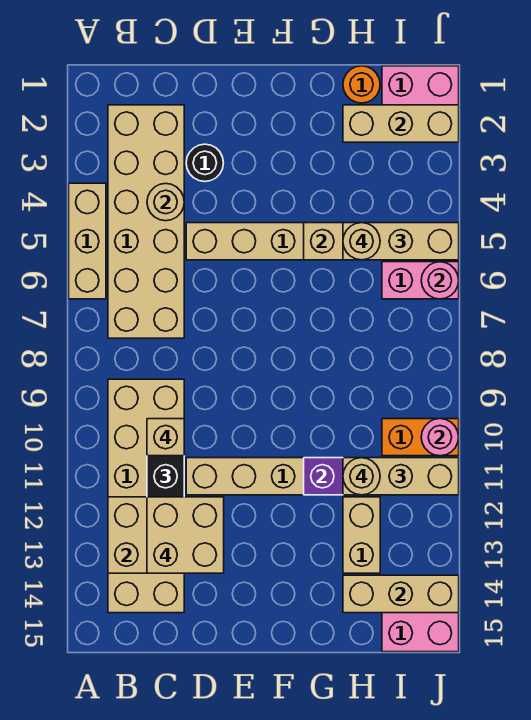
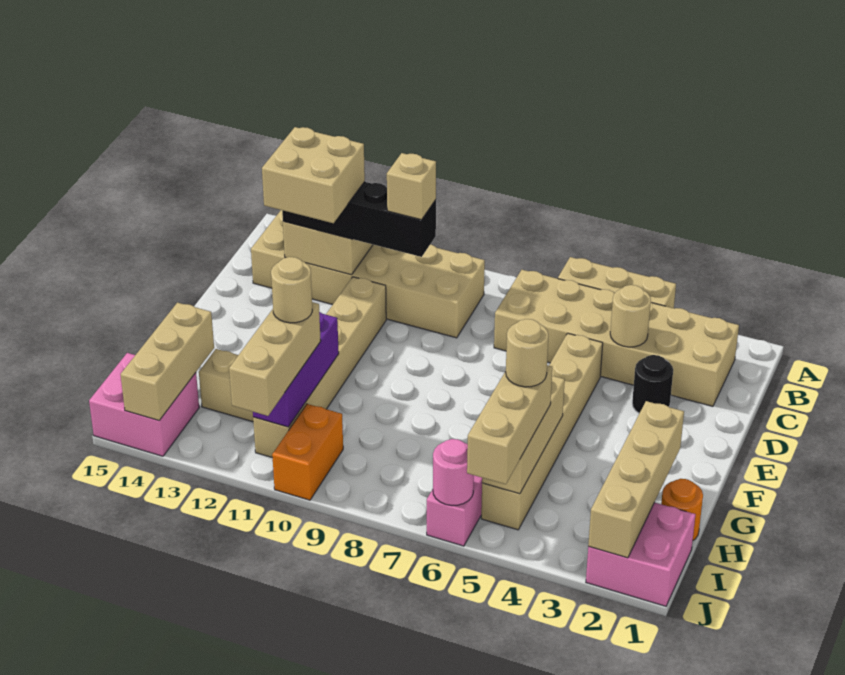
tan brick H2:J2 level 2 -> tan brick G2:J2 level 2
pink round brick J10 level 2 -> none

